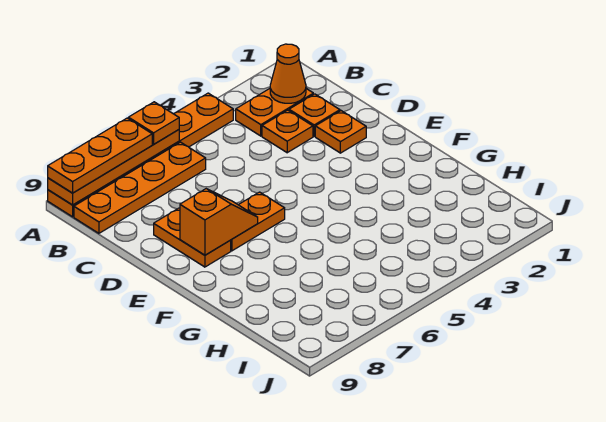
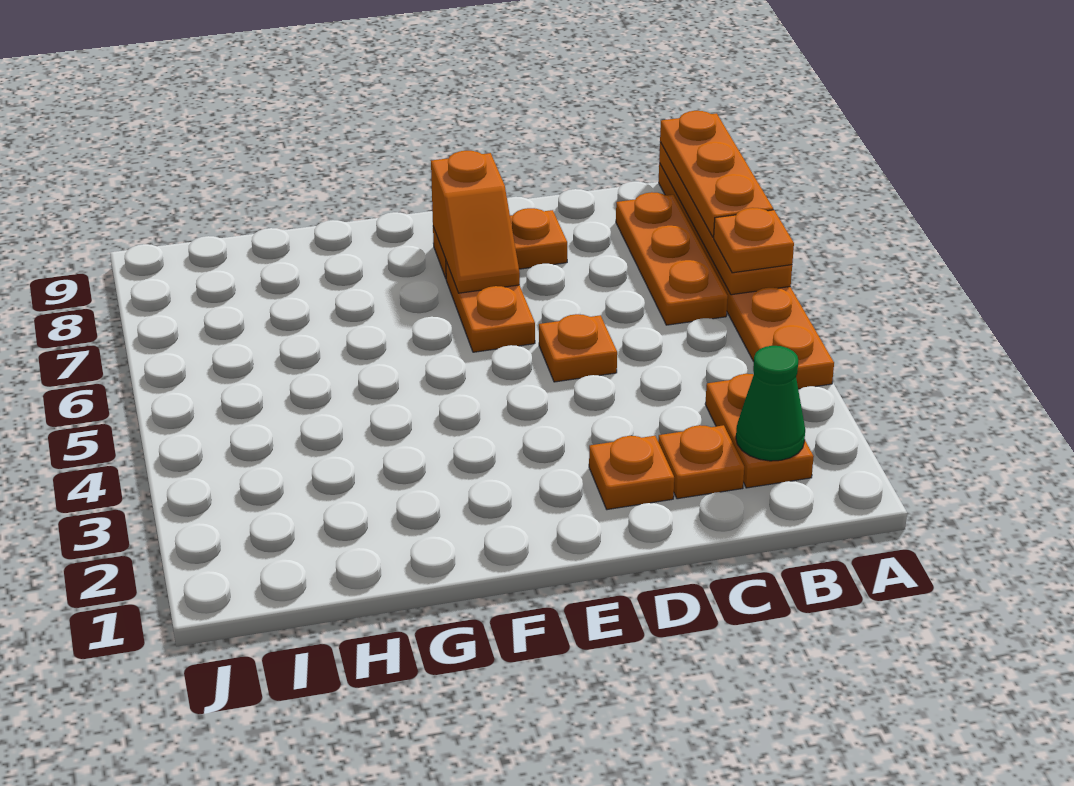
orange cone B2 level 2 -> green cone B2 level 2
orange plate B6:B9 level 1 -> orange plate B6:B8 level 1
orange plate C3 level 1 -> orange plate D5 level 1

